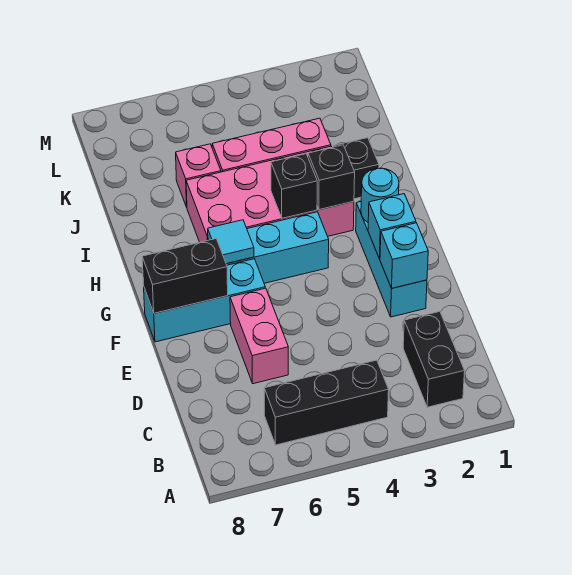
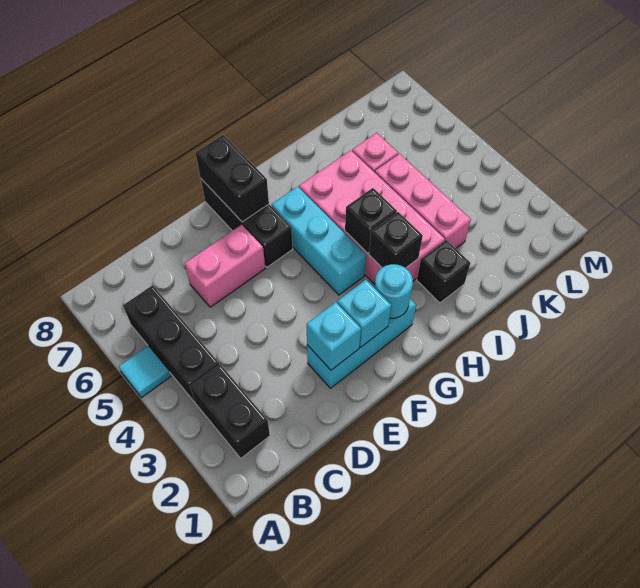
black brick B2:C2 level 1 -> black brick B2:B3 level 1
cyan brick F6:F8 level 1 -> black brick F6:F8 level 1
cyan tile G6 level 2 -> cyan tile A5 level 1

